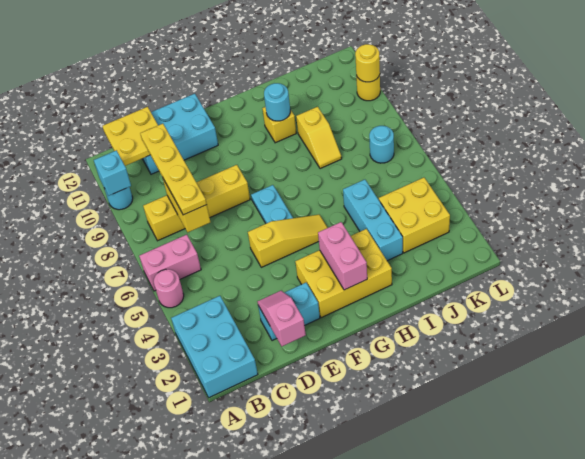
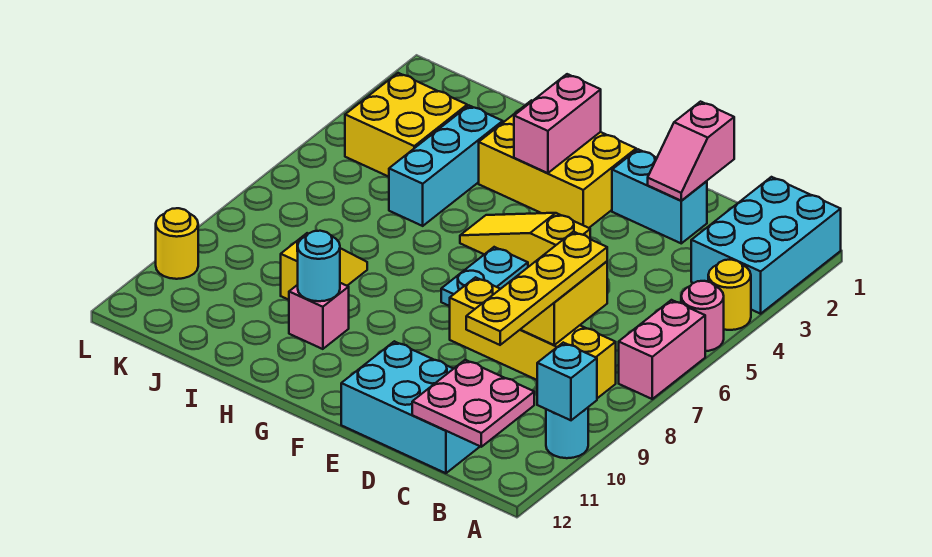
pink brick A6:B6 level 1 -> pink brick A6:A7 level 1
yellow plate B11:C12 level 2 -> pink plate B11:C12 level 2
yellow brick H10 level 1 -> pink brick H10 level 1
cyan round brick K7 level 1 -> none
yellow round brick L10 level 2 -> yellow round brick A4 level 1

